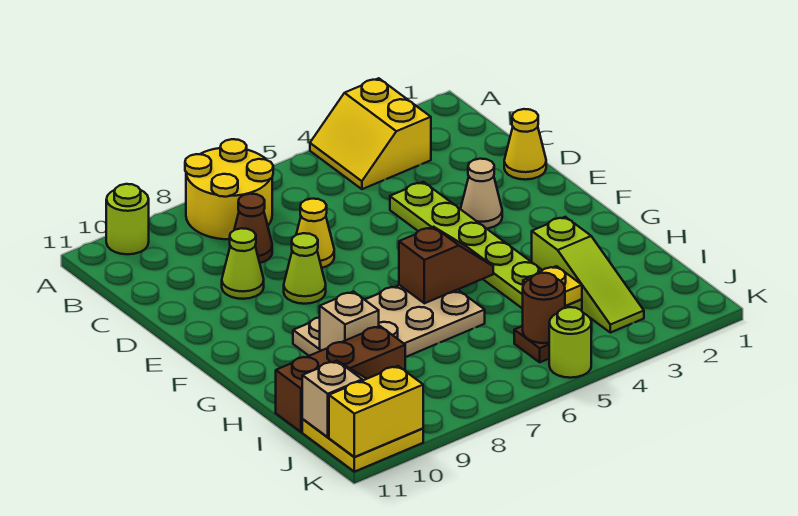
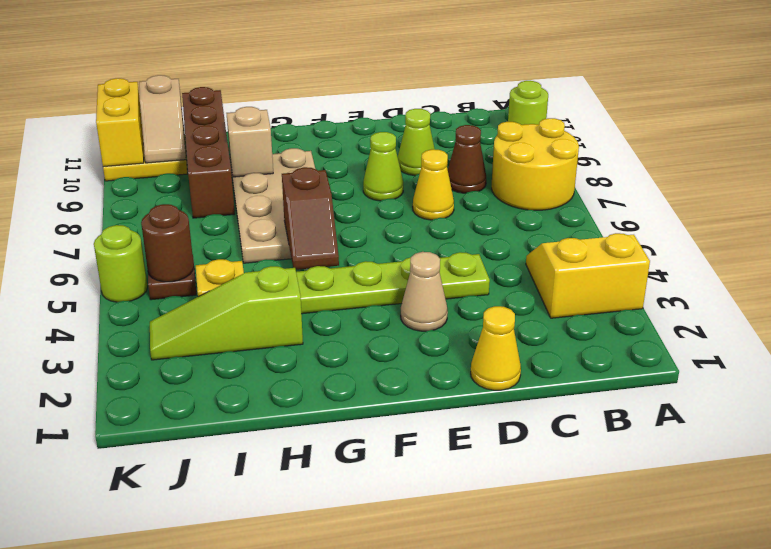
brown brick I9:I11 level 1 -> brown brick I8:I11 level 1

